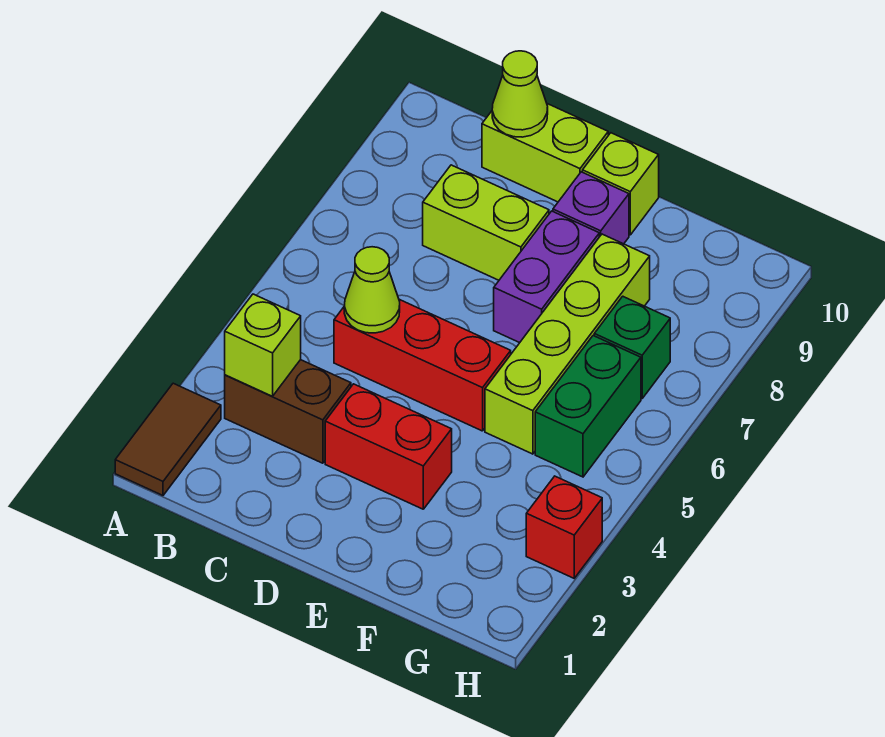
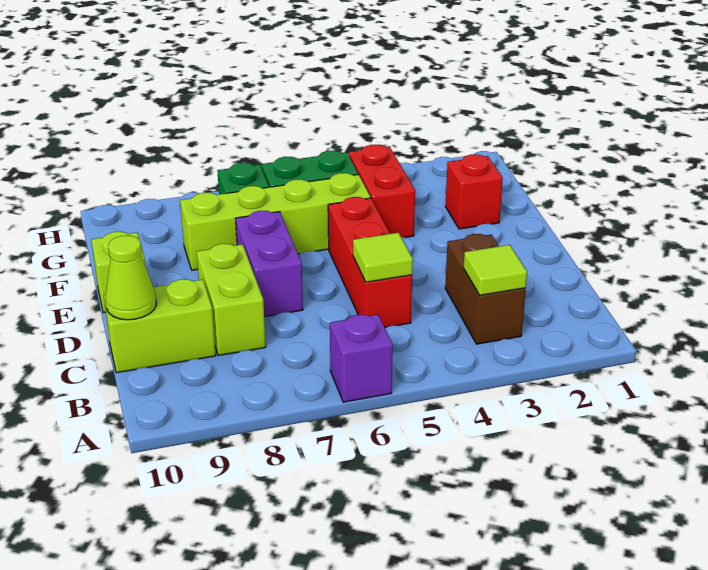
brown tile A1:A2 level 1 -> none
lime brick B3 level 2 -> lime tile B3 level 2
lime cone C5 level 2 -> lime tile C5 level 2
lime brick C10:D10 level 1 -> lime brick C9:C10 level 1
red brick D3:E3 level 1 -> red brick F4:G4 level 1
purple brick E7:E8 level 1 -> purple brick D7:E7 level 1
purple brick E9 level 1 -> purple brick A6 level 1
red brick H3 level 1 -> red brick F2 level 1

